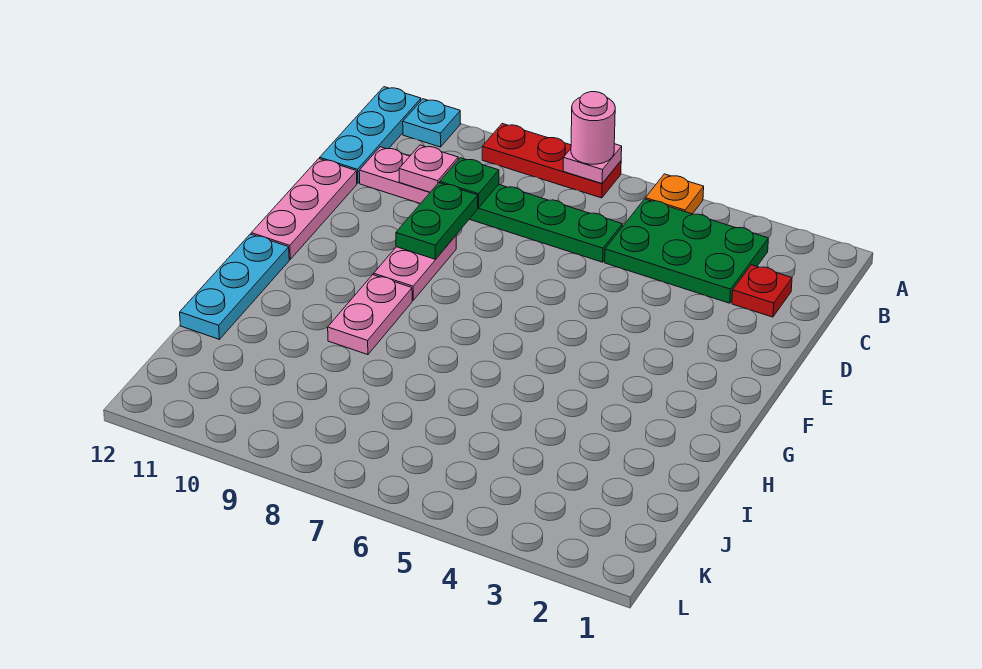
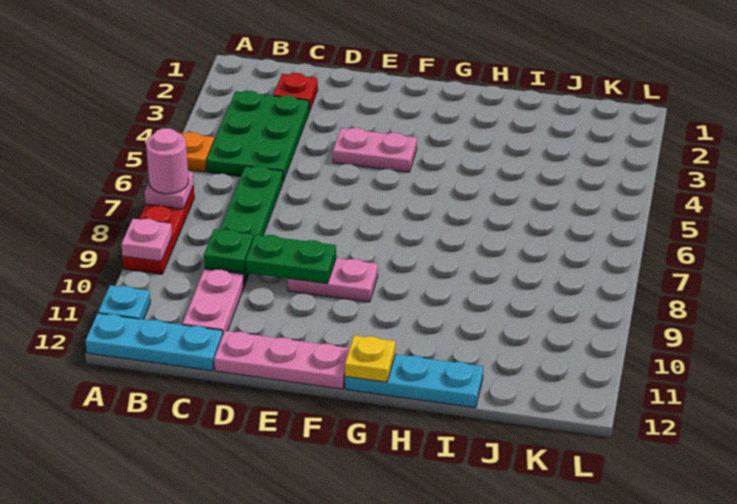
pink plate C10 level 2 -> pink plate A9 level 2
pink plate G9:H9 level 1 -> pink plate E4:F4 level 1
none -> yellow plate G12 level 2

